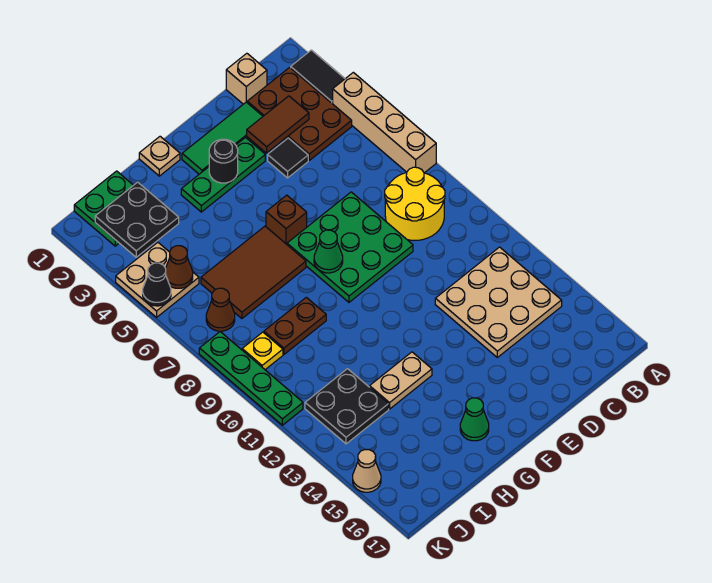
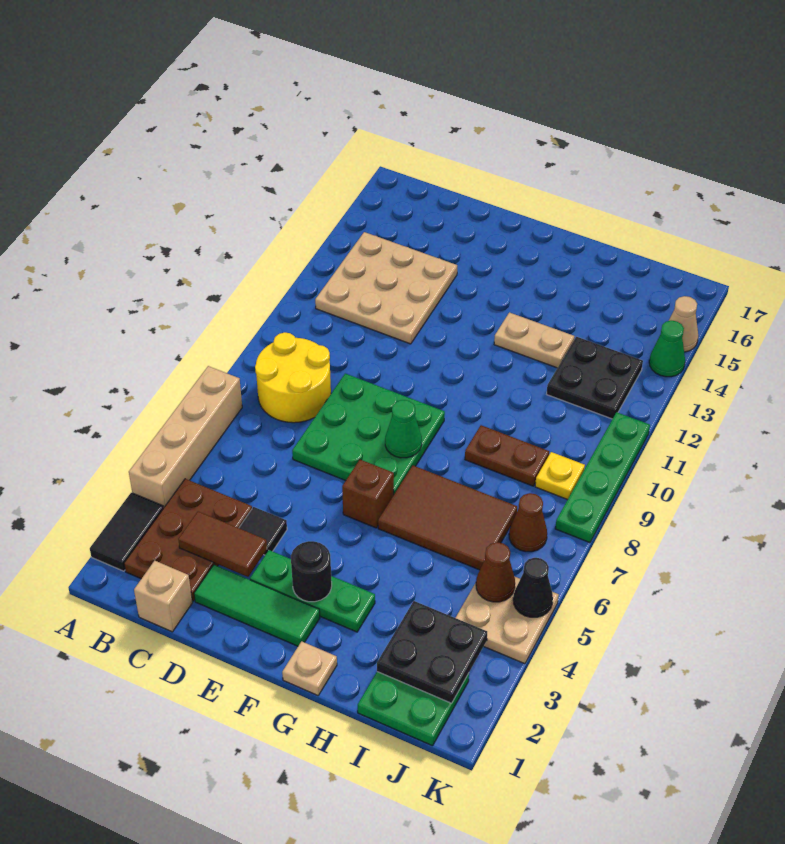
green cone G16 level 1 -> green cone K14 level 1

